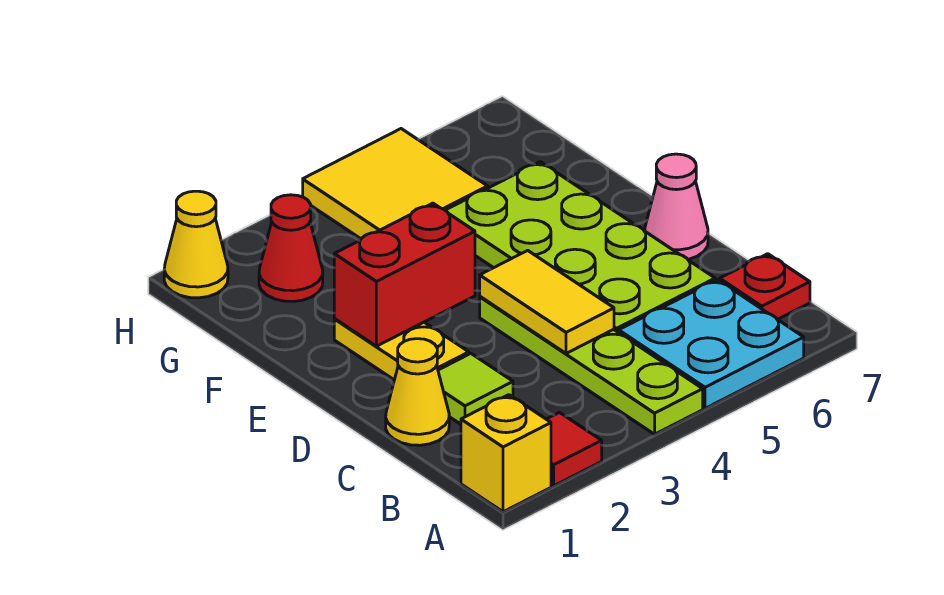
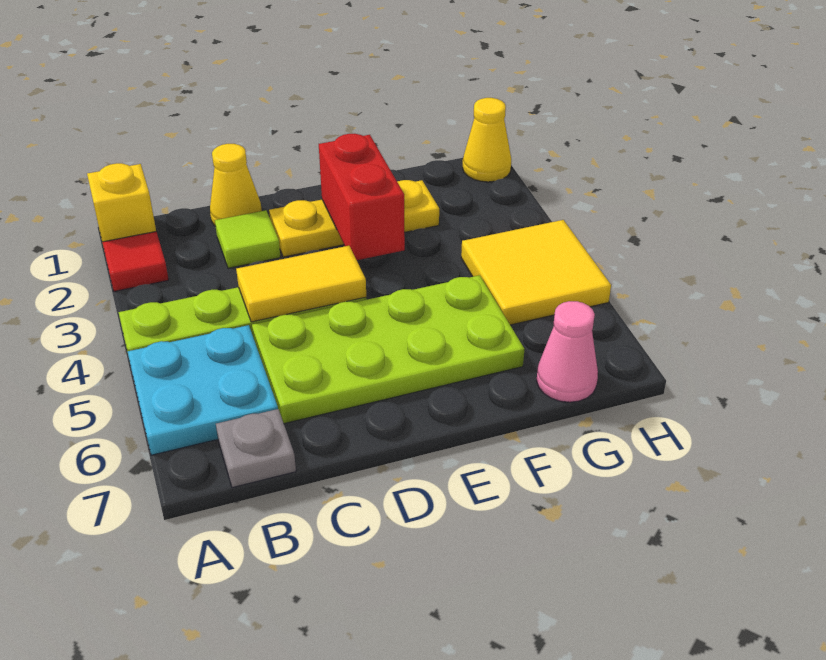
red plate B7 level 1 -> grey plate B7 level 1
yellow plate D2:E2 level 1 -> yellow plate D2:F2 level 1
pink cone D7 level 1 -> pink cone G7 level 1
red cone G2 level 1 -> none

